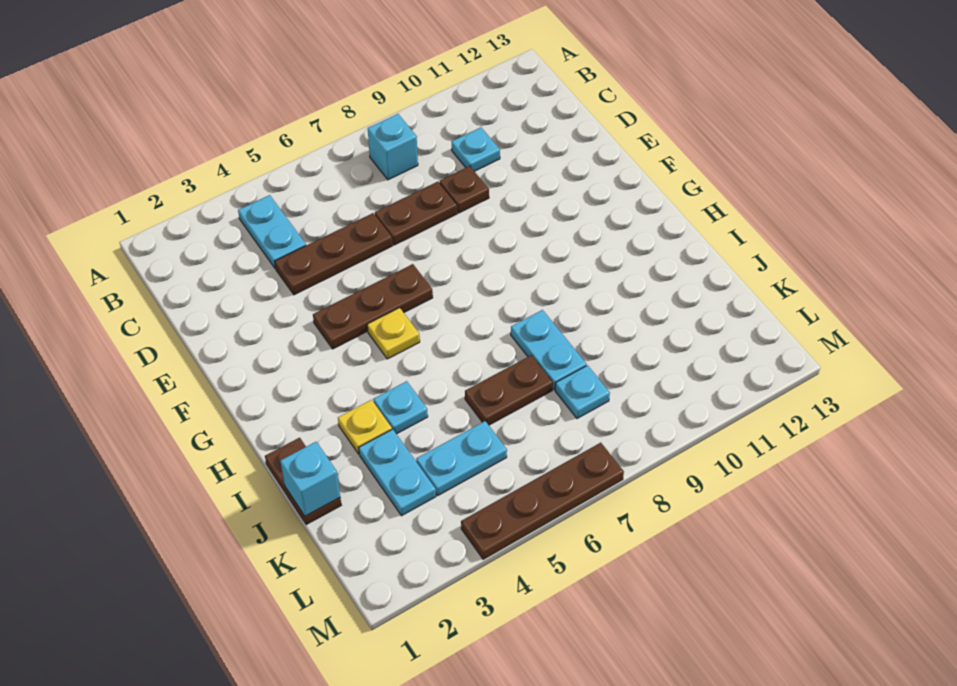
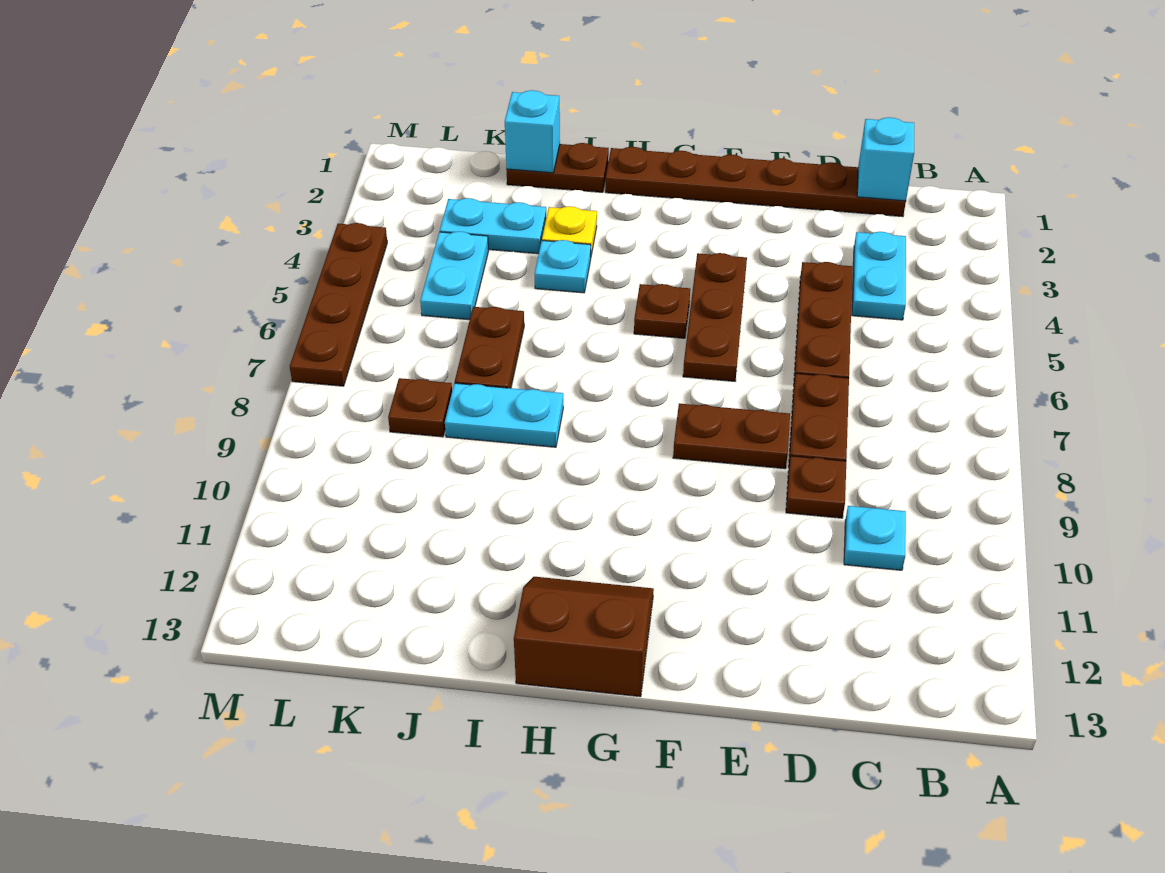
cyan plate B4:C4 level 1 -> cyan plate C3:C4 level 1
cyan brick B8 level 1 -> cyan brick C1 level 2
none -> brown plate C1:H1 level 1
none -> brown plate E8:F8 level 1
yellow plate G5 level 1 -> brown plate G5 level 1
none -> brown slope G12:H13 level 1 top 13
cyan plate K8 level 1 -> brown plate K8 level 1

